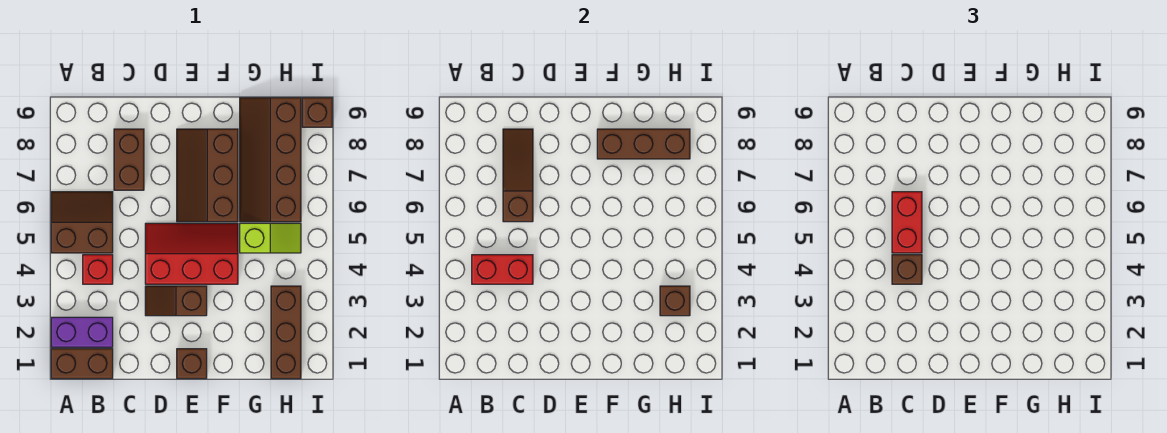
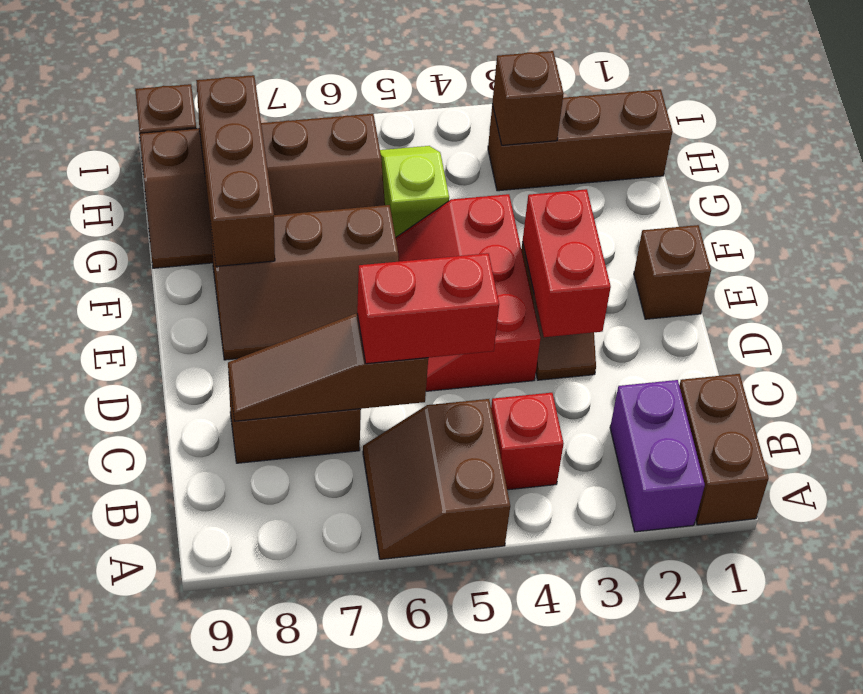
red brick B4:C4 level 2 -> red brick D3:E3 level 2
brown brick C4 level 3 -> none

